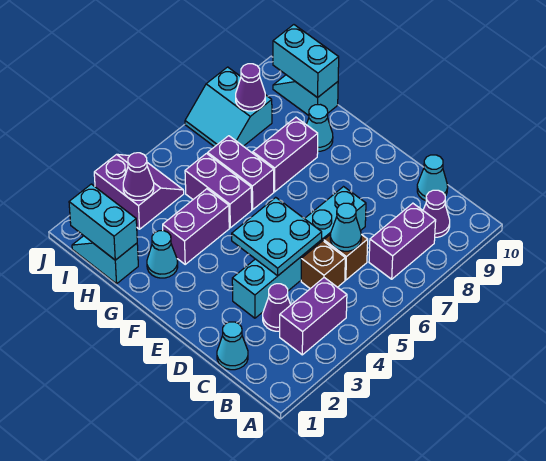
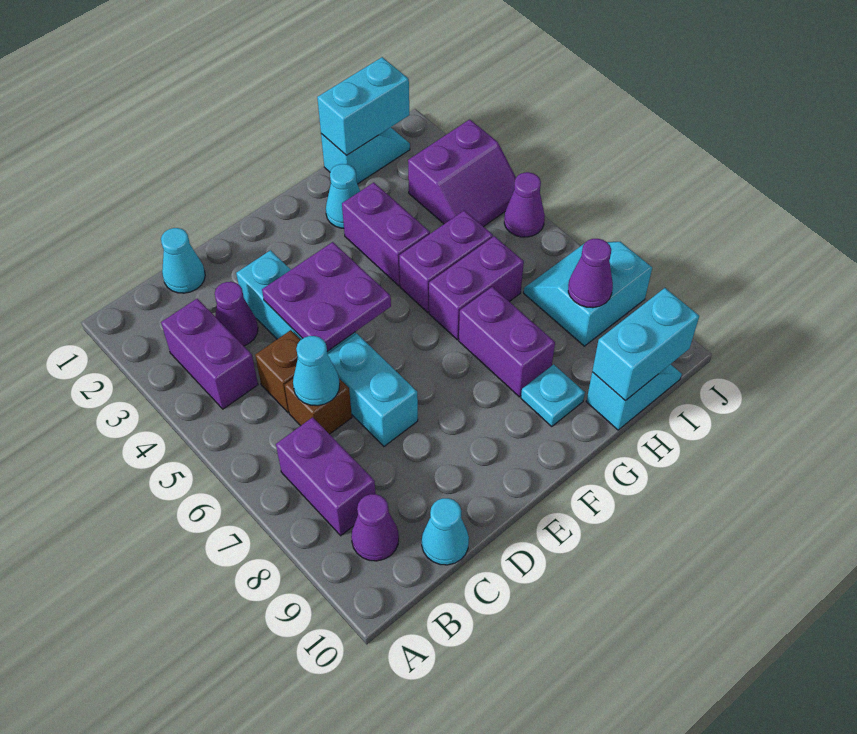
cyan plate D4:E5 level 2 -> purple plate D4:E5 level 2
cyan cone G9 level 1 -> cyan plate G9 level 1
purple cone I3 level 2 -> purple cone J5 level 1

